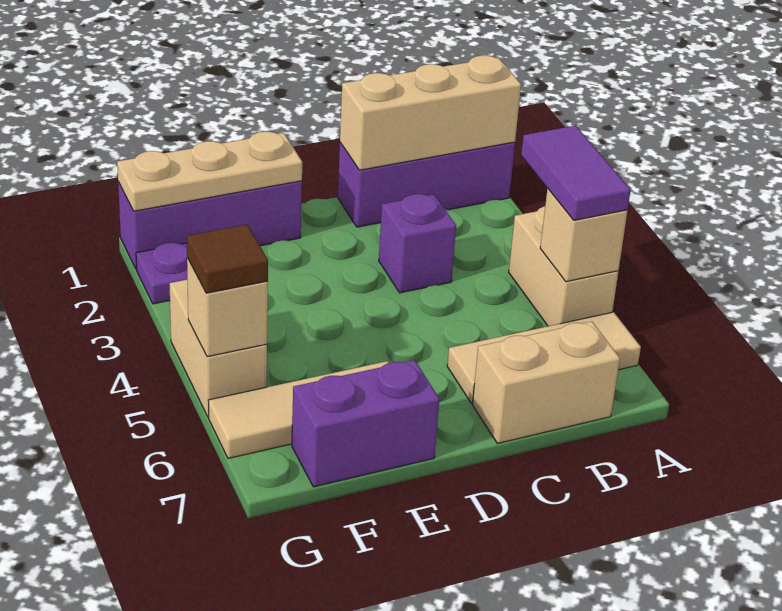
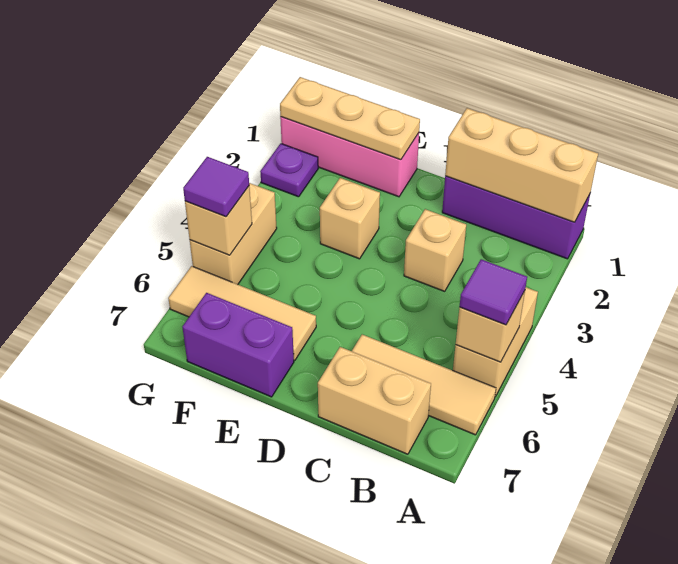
purple tile A4:A5 level 3 -> purple tile A5 level 3
purple brick C3 level 1 -> tan brick C3 level 1
purple brick E1:G1 level 1 -> pink brick E1:G1 level 1
none -> tan brick E3 level 1
brown tile G5 level 3 -> purple tile G5 level 3

